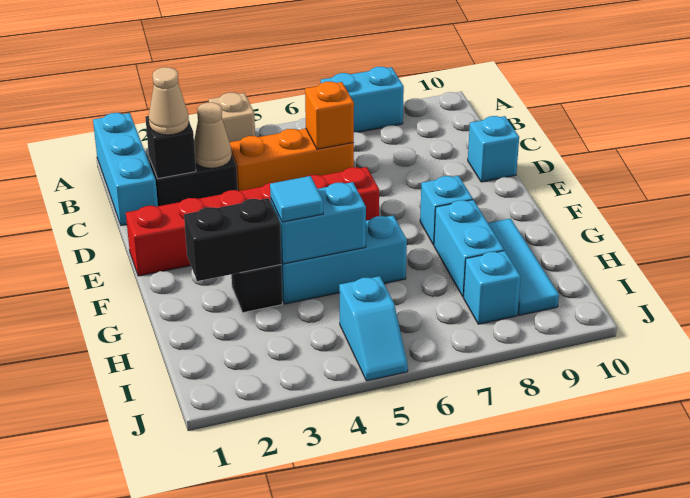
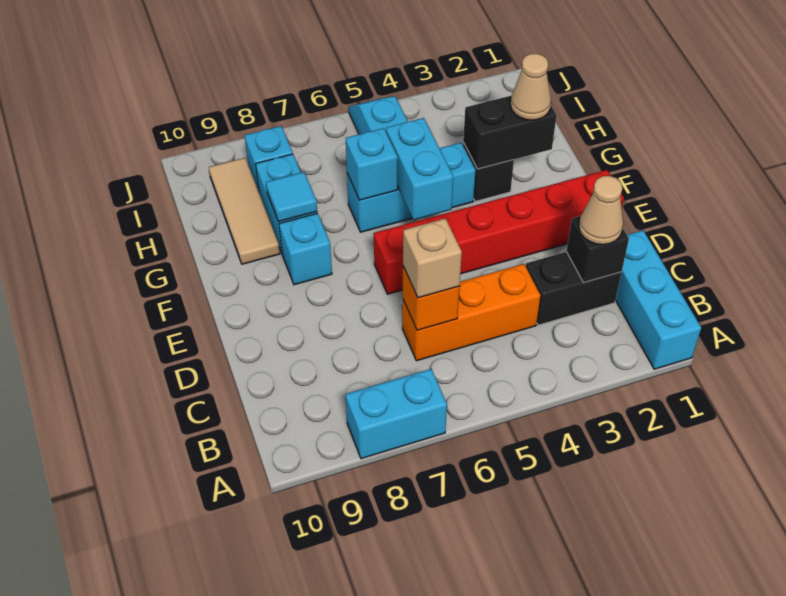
tan brick A4 level 1 -> tan brick C6 level 3
tan cone C3 level 2 -> tan cone G2 level 3
cyan brick D10 level 1 -> cyan brick G6 level 2
cyan brick G4:G5 level 2 -> cyan brick F5:G5 level 2
cyan tile G4 level 3 -> cyan tile G8 level 2
cyan tile G9:I9 level 1 -> tan tile G9:I9 level 1

